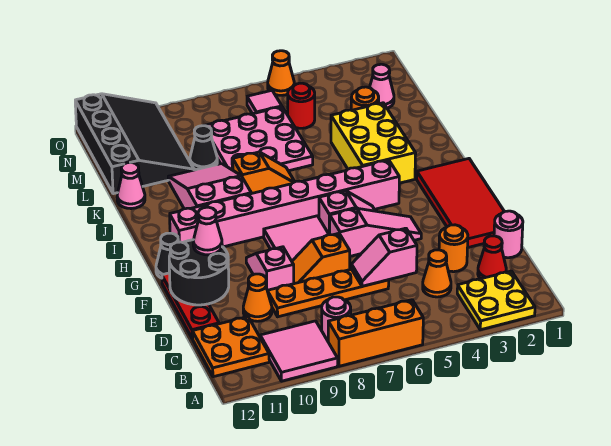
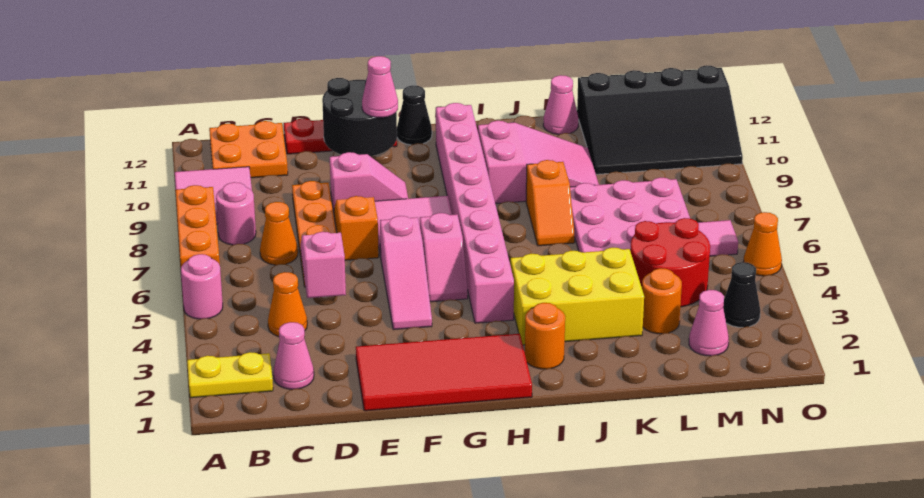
yellow plate A2:B3 level 1 -> yellow plate A2:B2 level 1
red cone C2 level 1 -> pink cone C2 level 1
pink round brick D1 level 1 -> pink round brick A5 level 1
orange round brick D3 level 1 -> orange round brick I2 level 1
orange cone D10 level 1 -> orange cone C7 level 1
black cone L9 level 1 -> black cone N3 level 1
red round brick M5 level 1 -> red round brick L4:M5 level 1

